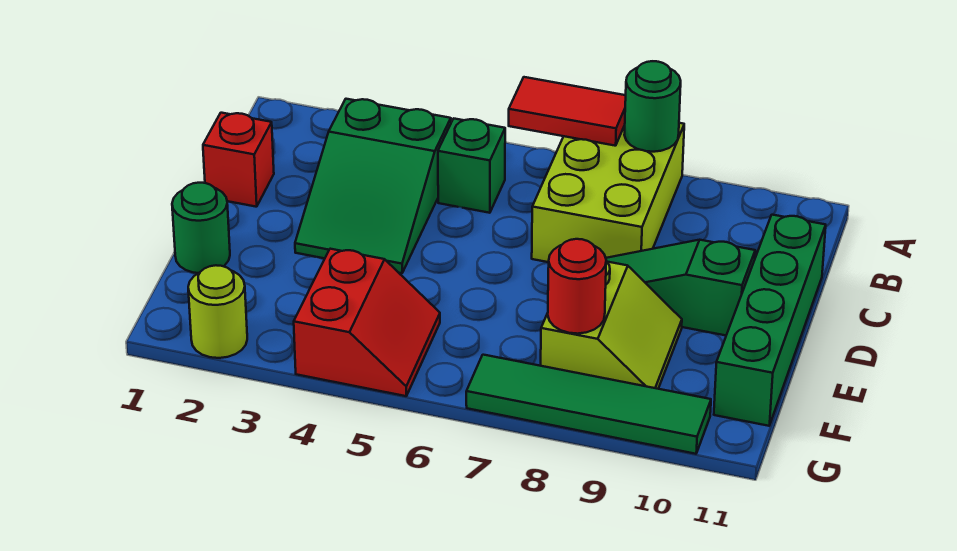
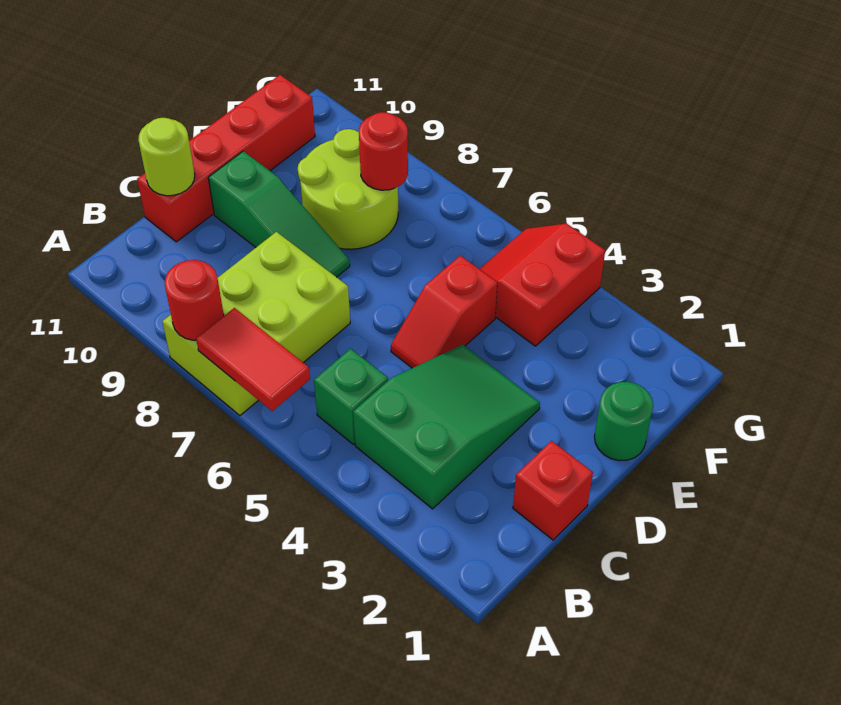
green round brick A8 level 2 -> red round brick A8 level 2
green brick C11:F11 level 1 -> red brick C11:F11 level 1
none -> red slope D5:E5 level 1 top E
lime slope E8:F9 level 1 top 8 -> lime round brick E8:F9 level 1
lime round brick G2 level 1 -> lime round brick C11 level 2
green tile G7:G10 level 1 -> none

